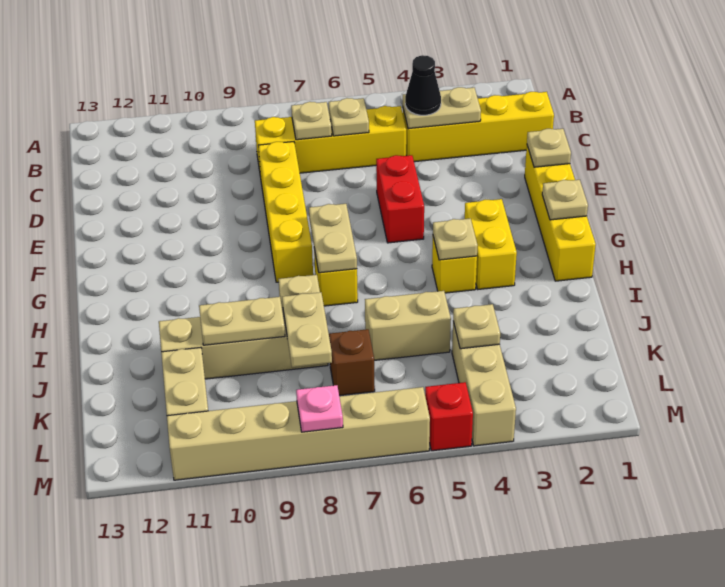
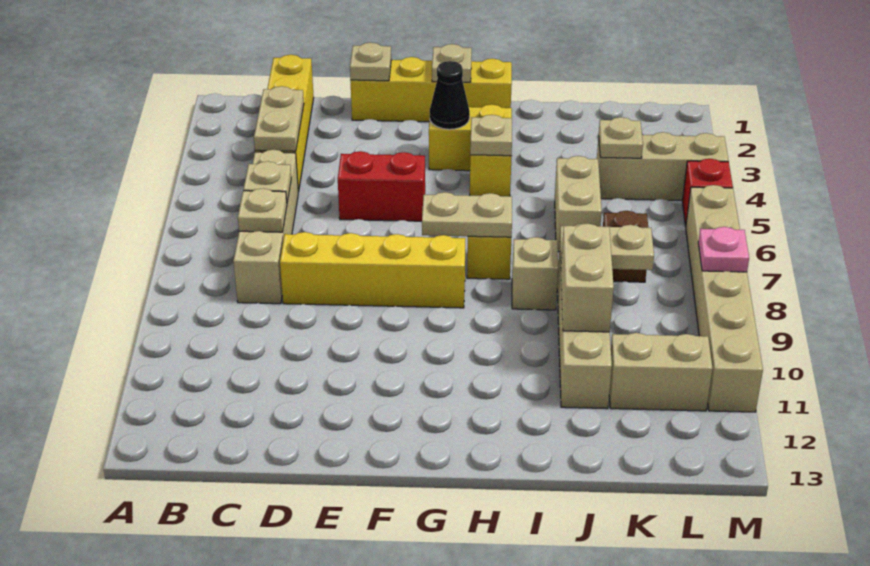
black cone C4 level 3 -> black cone G3 level 2
yellow brick C5:C8 level 1 -> tan brick C5:C8 level 1
tan plate J9:J10 level 2 -> tan brick J9:J10 level 2

